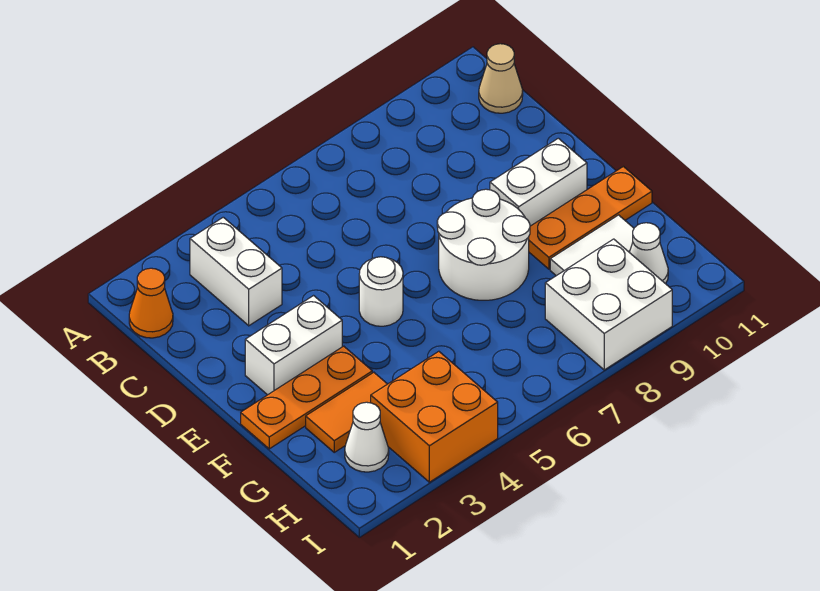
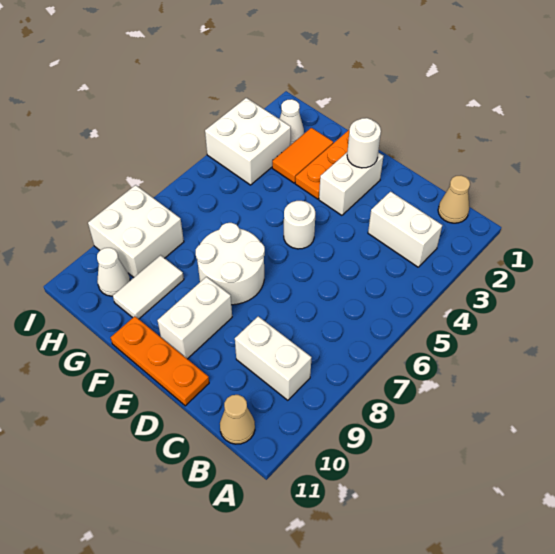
orange cone B1 level 1 -> tan cone B1 level 1
none -> white brick B9:C9 level 1
none -> white round brick E2 level 2
orange plate F9:F11 level 1 -> orange plate D11:F11 level 1
orange brick H3:I4 level 1 -> white brick H3:I4 level 1

